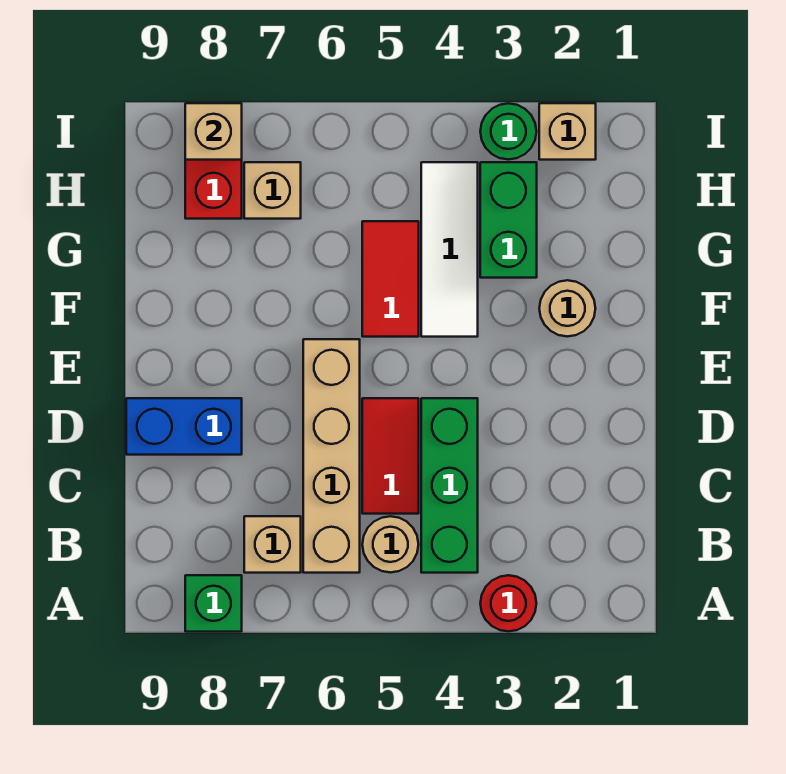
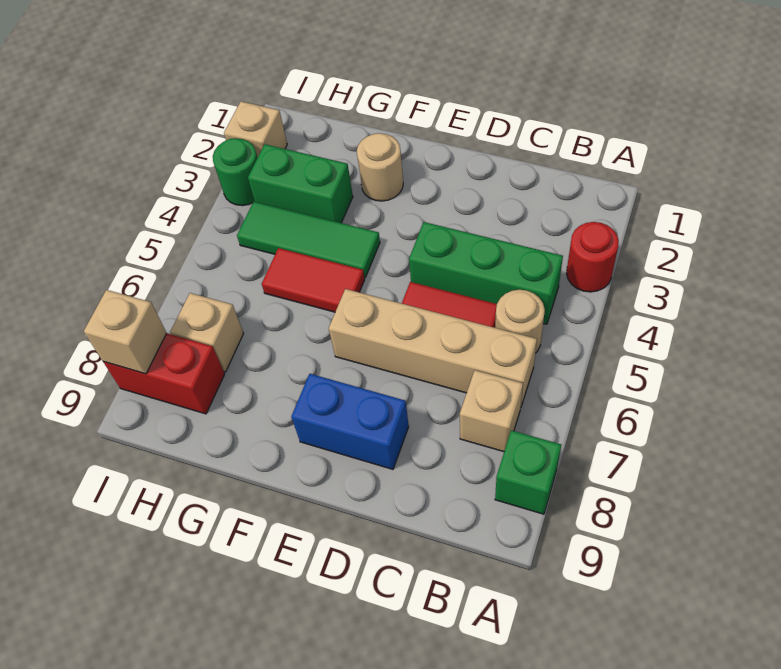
blue brick D8:D9 level 1 -> blue brick D8:E8 level 1
white tile F4:H4 level 1 -> green tile F4:H4 level 1

